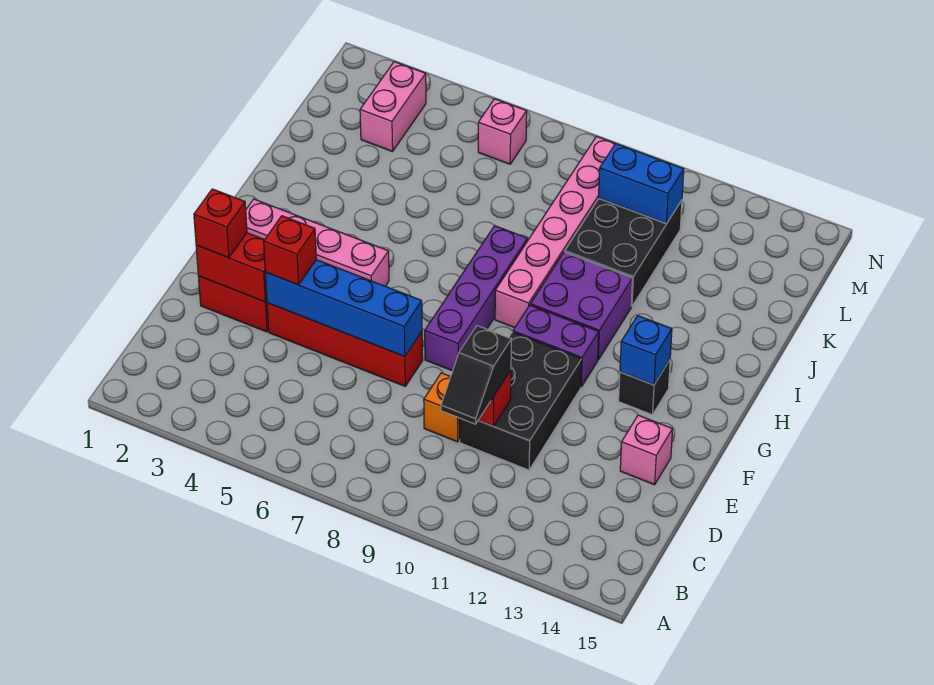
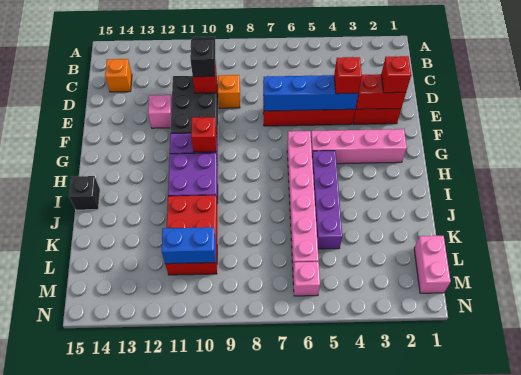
none -> orange brick C14 level 1
pink brick E14 level 1 -> pink brick E12 level 1
purple brick F8:I8 level 1 -> purple brick H5:K5 level 1
none -> red brick G10 level 2
black brick G13 level 1 -> black brick I15 level 1
blue brick G13 level 2 -> none
pink brick H9:M9 level 1 -> pink brick G6:L6 level 1
black brick J10:L11 level 1 -> red brick J10:L11 level 1
pink brick L3:M3 level 1 -> pink brick L1:M1 level 1

